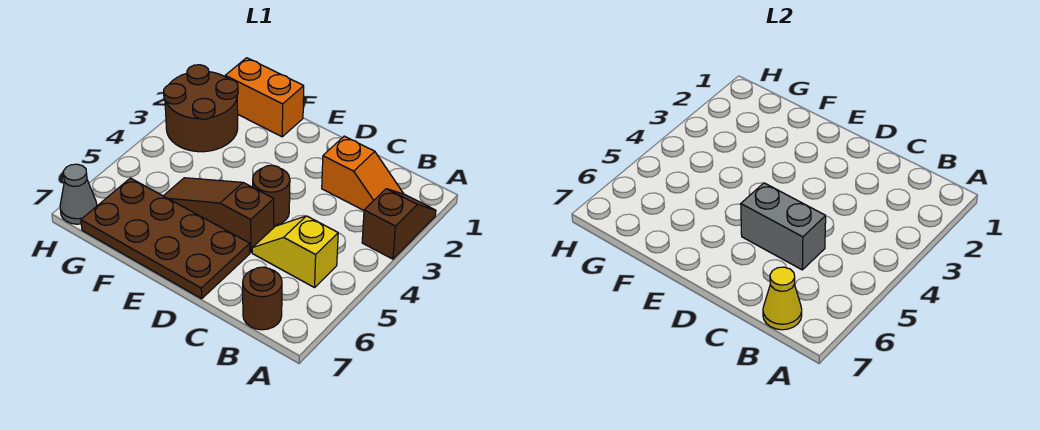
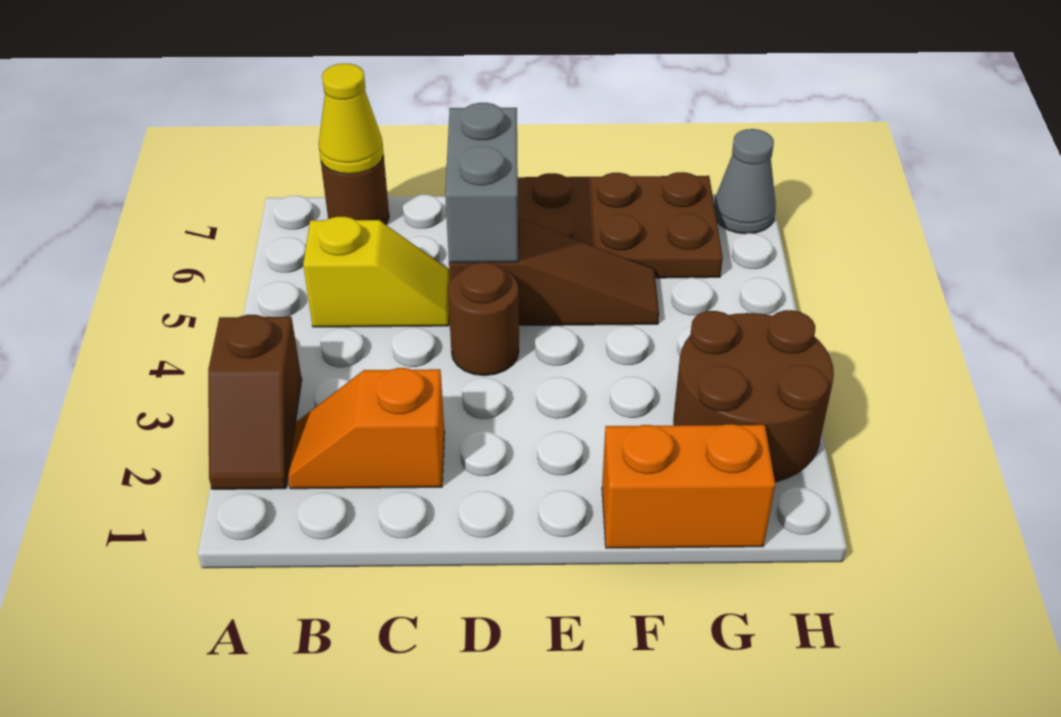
grey brick C5:D5 level 2 -> grey brick D5:D6 level 2

